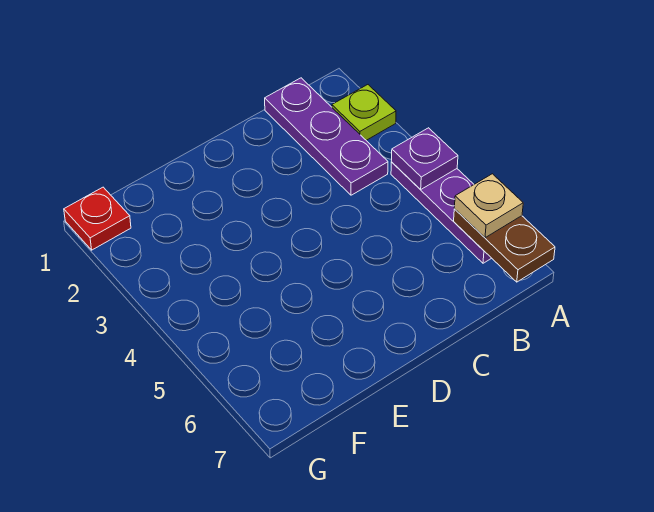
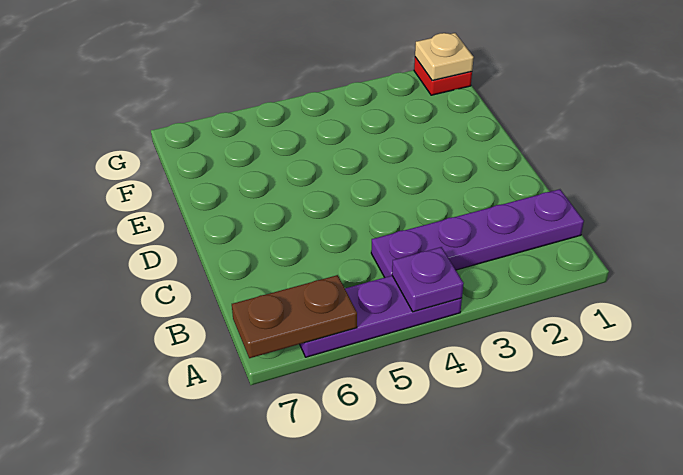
lime plate A2 level 1 -> none
tan plate A6 level 3 -> tan plate G1 level 2
purple plate B1:B3 level 1 -> purple plate B1:B4 level 1

